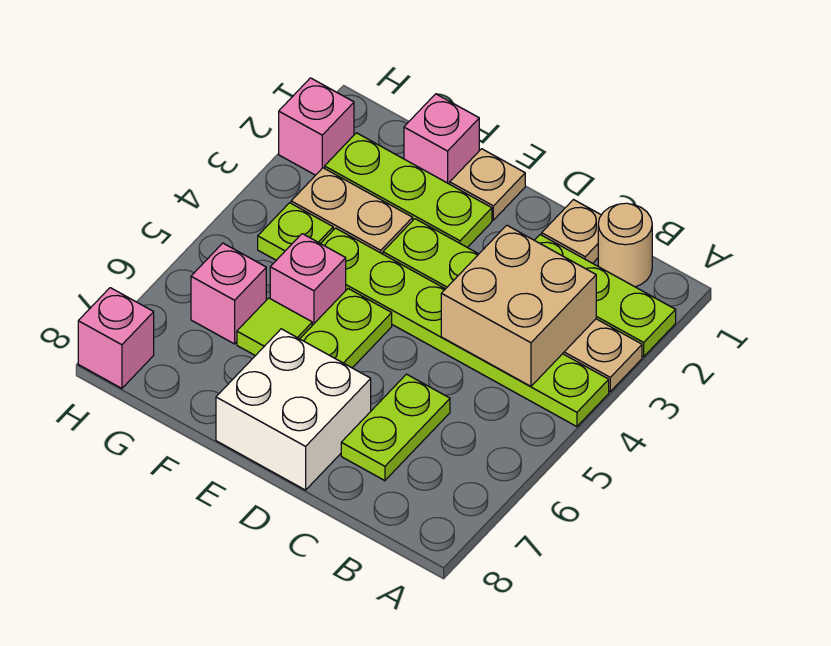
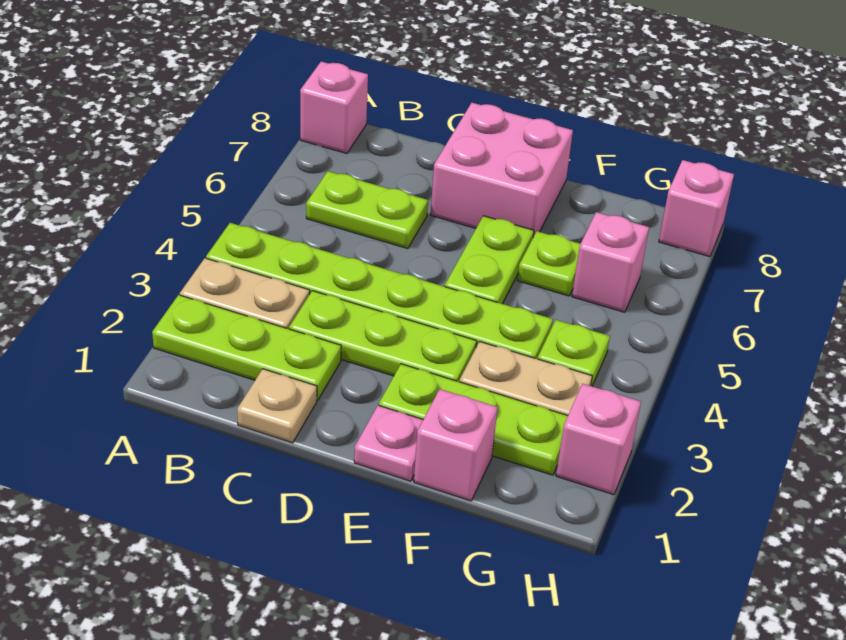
tan round brick B1 level 1 -> none
tan brick B3:C4 level 2 -> none
lime plate C6:C7 level 1 -> lime plate B6:C6 level 1
white brick D7:E8 level 1 -> pink brick D7:E8 level 1
tan plate E1 level 1 -> pink plate E1 level 1
pink brick F5 level 1 -> pink brick A8 level 1
lime tile F6 level 1 -> lime plate F6 level 1

